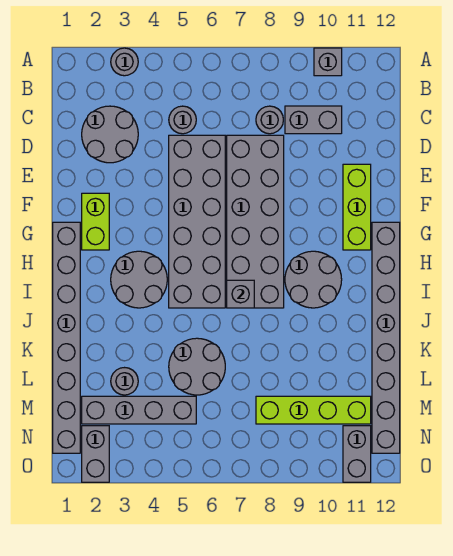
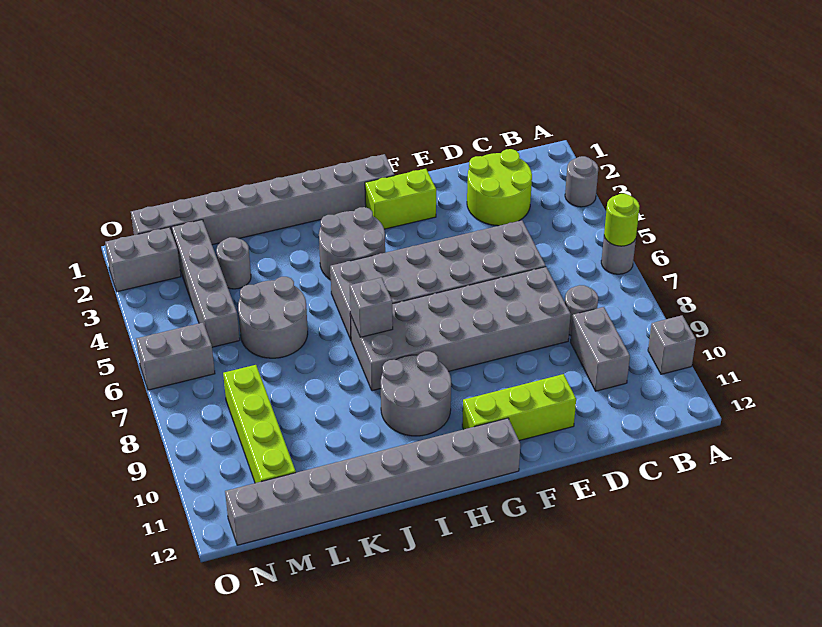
none -> lime round brick A6 level 2
grey round brick C2:D3 level 1 -> lime round brick C2:D3 level 1
grey round brick C5 level 1 -> grey round brick A6 level 1
grey brick N11:O11 level 1 -> grey brick N6:O6 level 1

